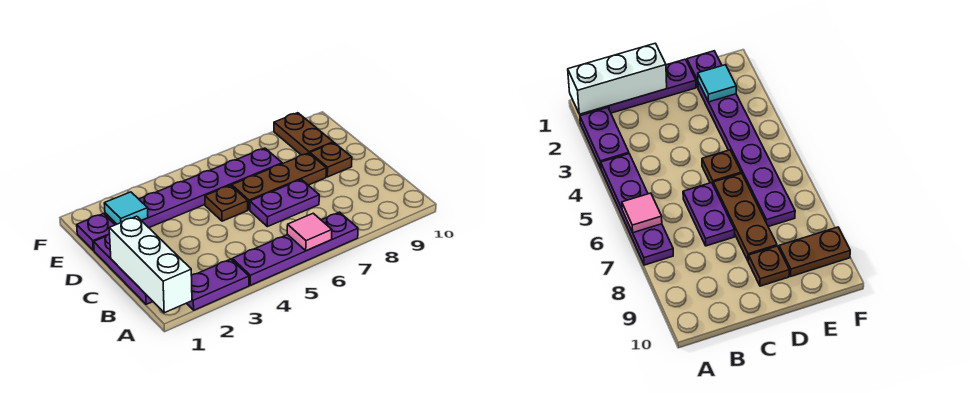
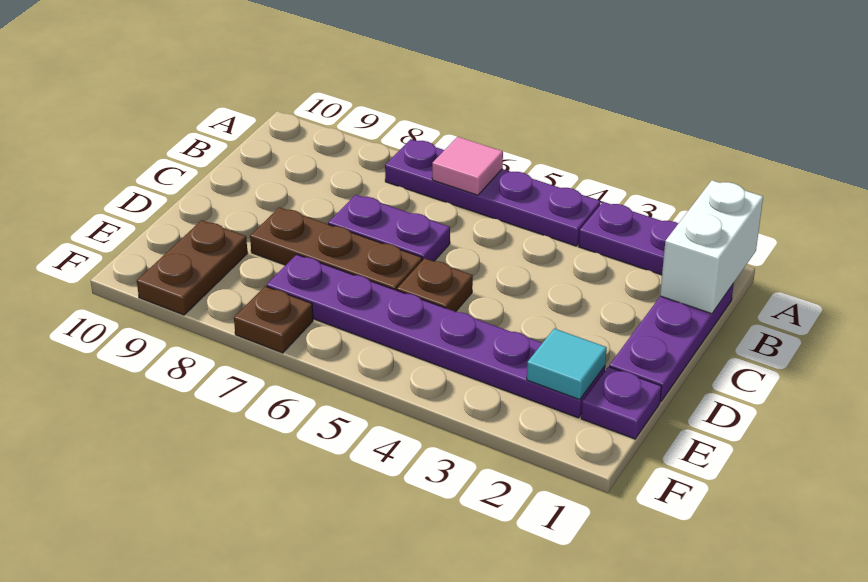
white brick A1:C1 level 2 -> white brick A1:B1 level 2
brown plate D9 level 1 -> brown plate F7 level 1

